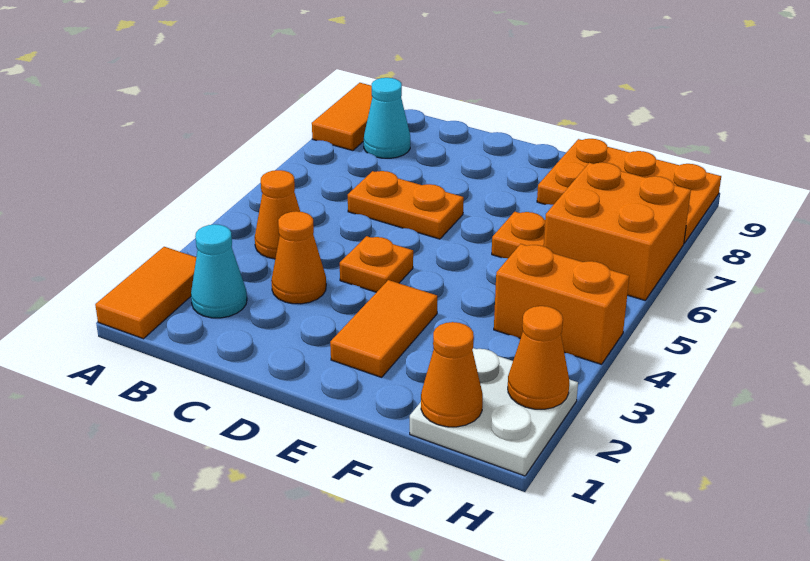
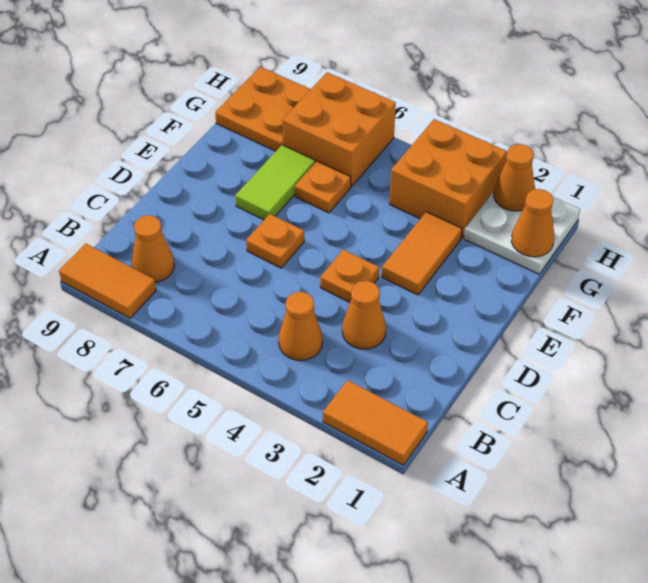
cyan cone B2 level 1 -> none
cyan cone B8 level 1 -> orange cone B8 level 1
orange plate C6:D6 level 1 -> orange plate D6 level 1
orange tile E2:E3 level 1 -> orange tile E3:F3 level 1
none -> lime tile E7:F7 level 1
orange plate F8:H9 level 1 -> orange plate G8:H9 level 1
orange brick G4:H4 level 1 -> orange brick G3:H4 level 1

